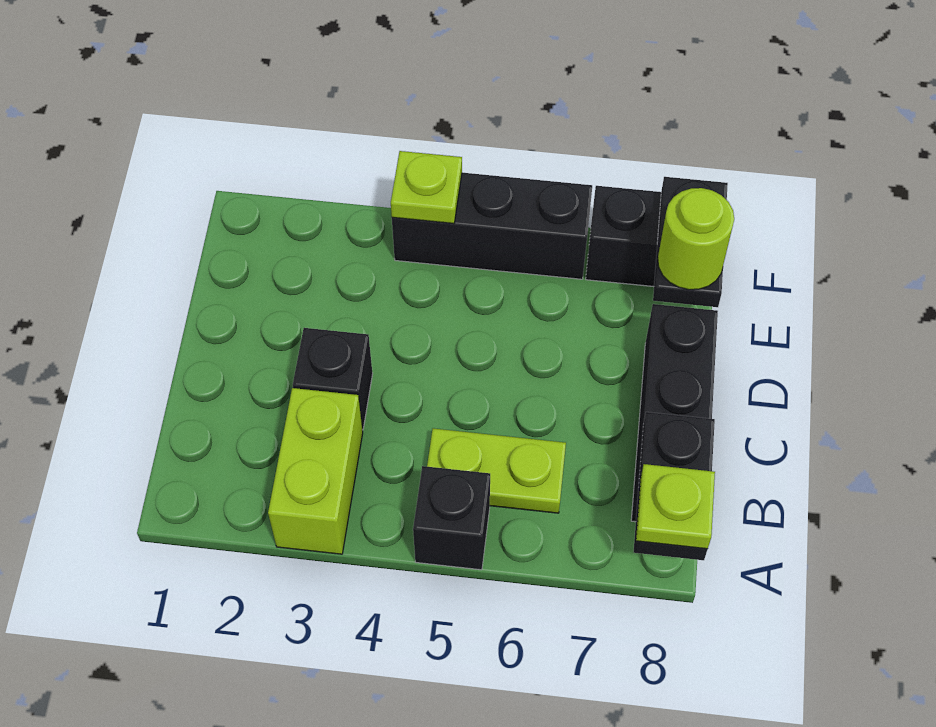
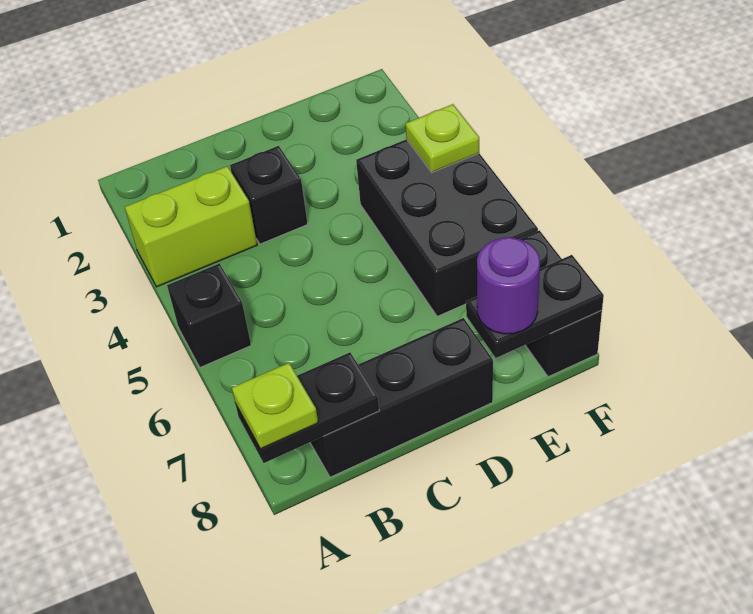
lime plate B5:B6 level 1 -> none
lime round brick E8 level 3 -> purple round brick E8 level 3
black brick F4:F6 level 1 -> black brick E4:F6 level 1

